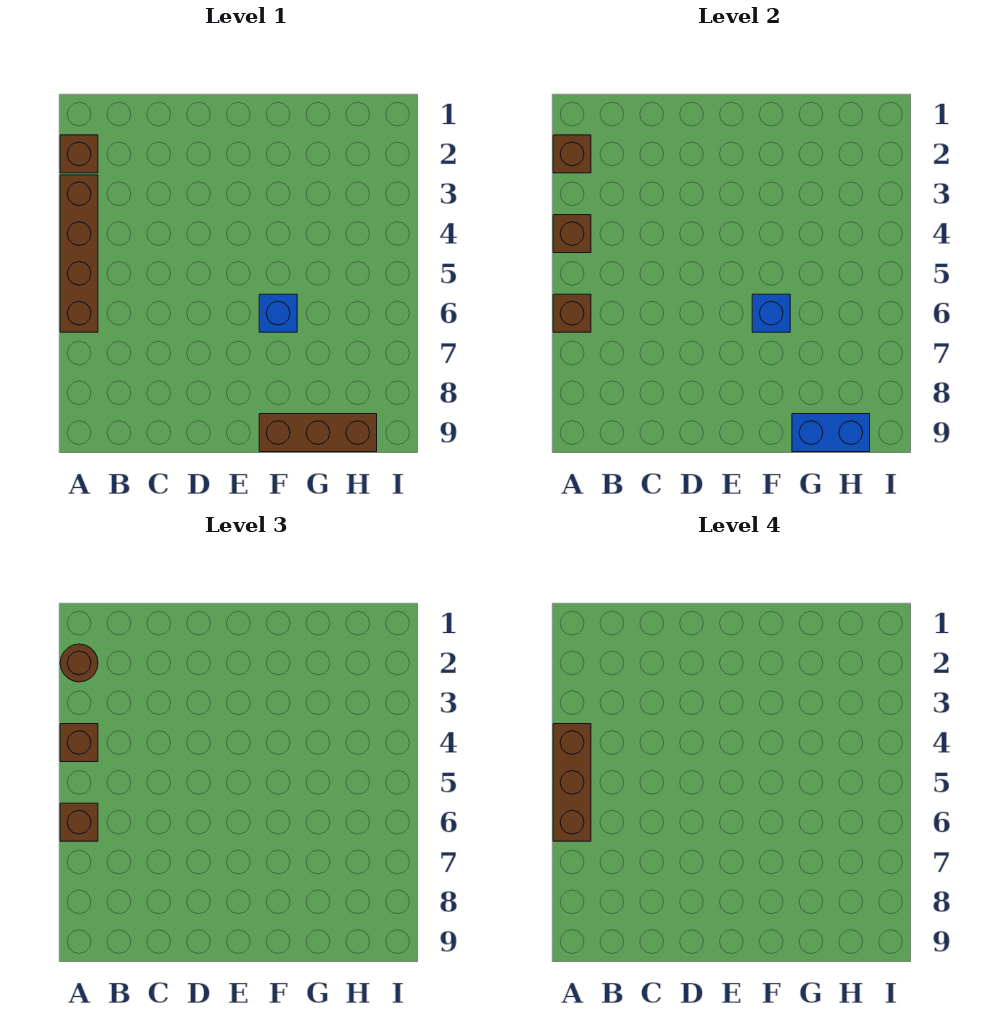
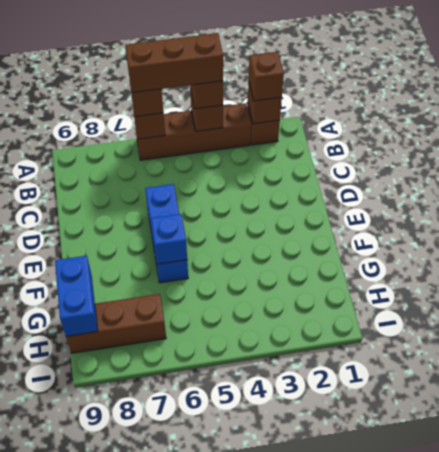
brown round brick A2 level 3 -> brown brick A2 level 3
blue brick F6 level 1 -> blue brick D6:F6 level 1
brown brick F9:H9 level 1 -> brown brick H7:H9 level 1

